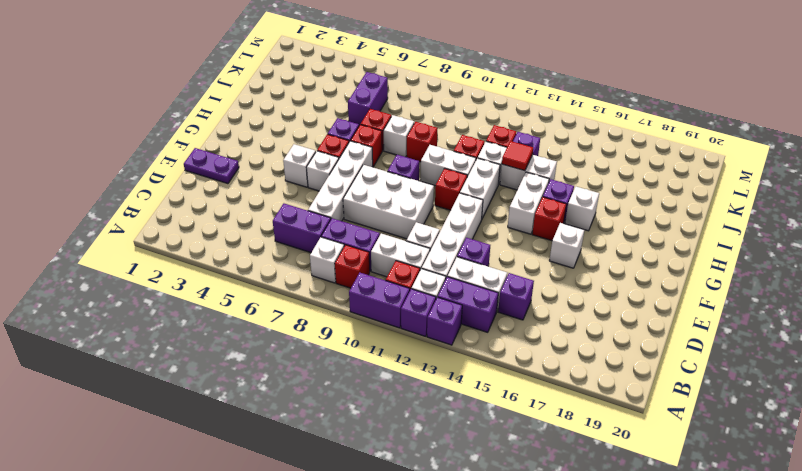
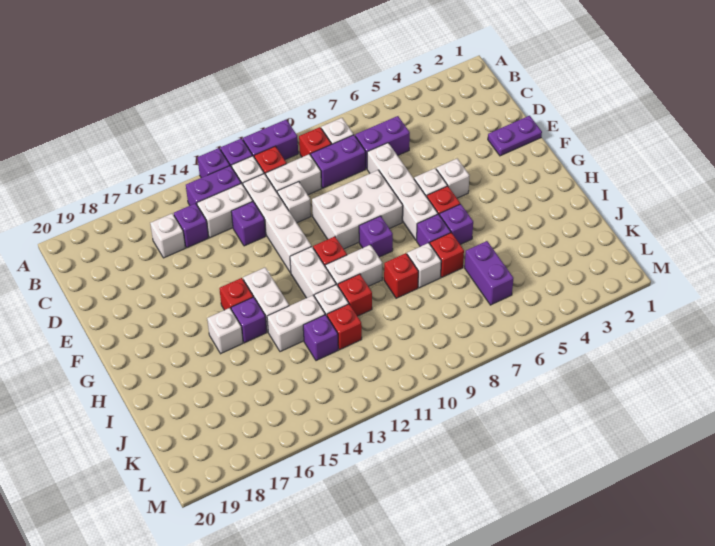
white brick F16 level 1 -> white brick C16 level 1
red brick H7 level 1 -> purple brick H7 level 1
red tile I13 level 2 -> none

